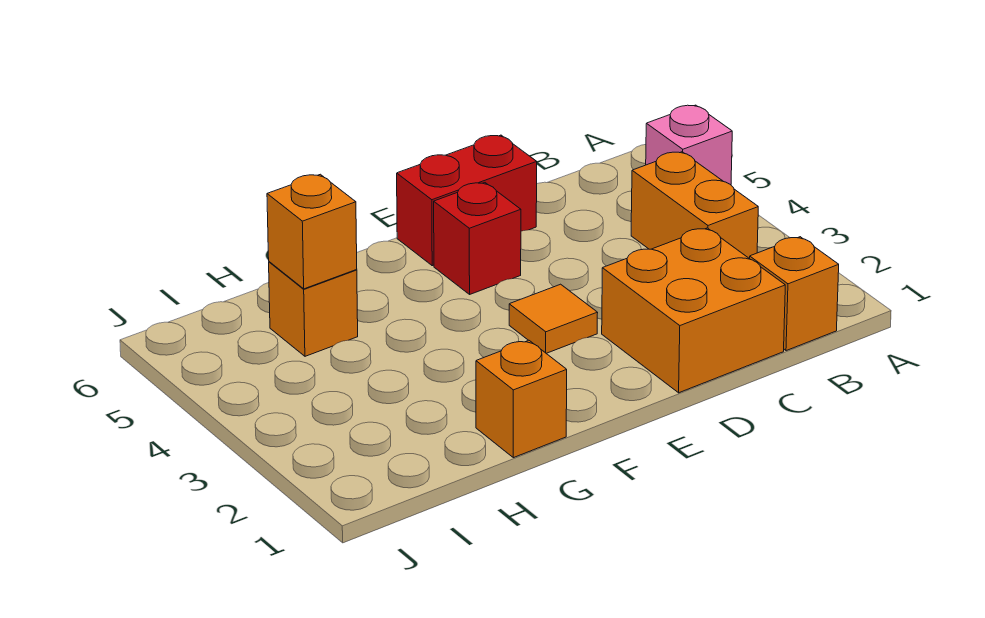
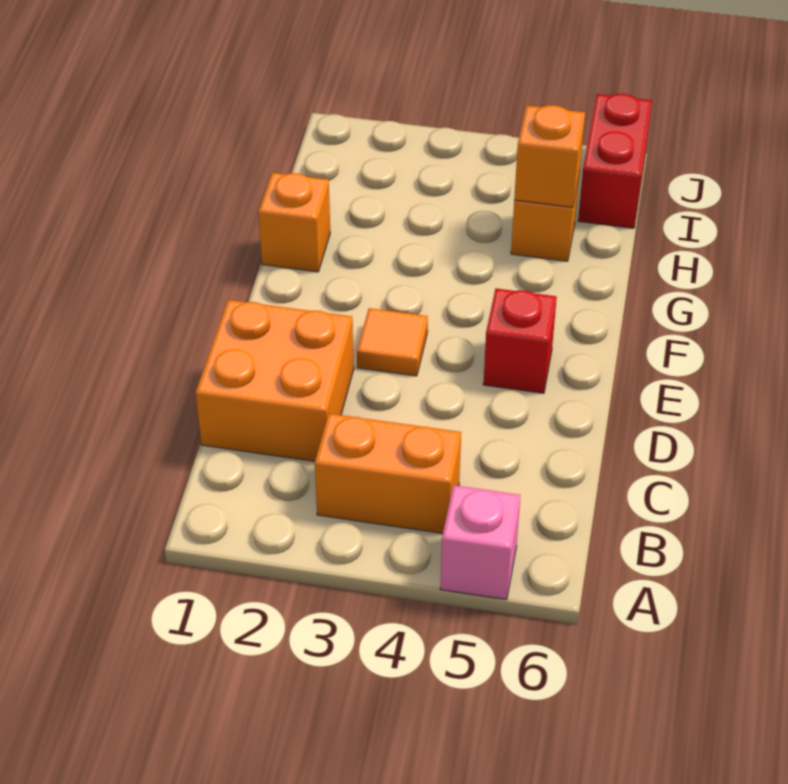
orange brick B1 level 1 -> none
red brick D6:E6 level 1 -> red brick I6:J6 level 1

